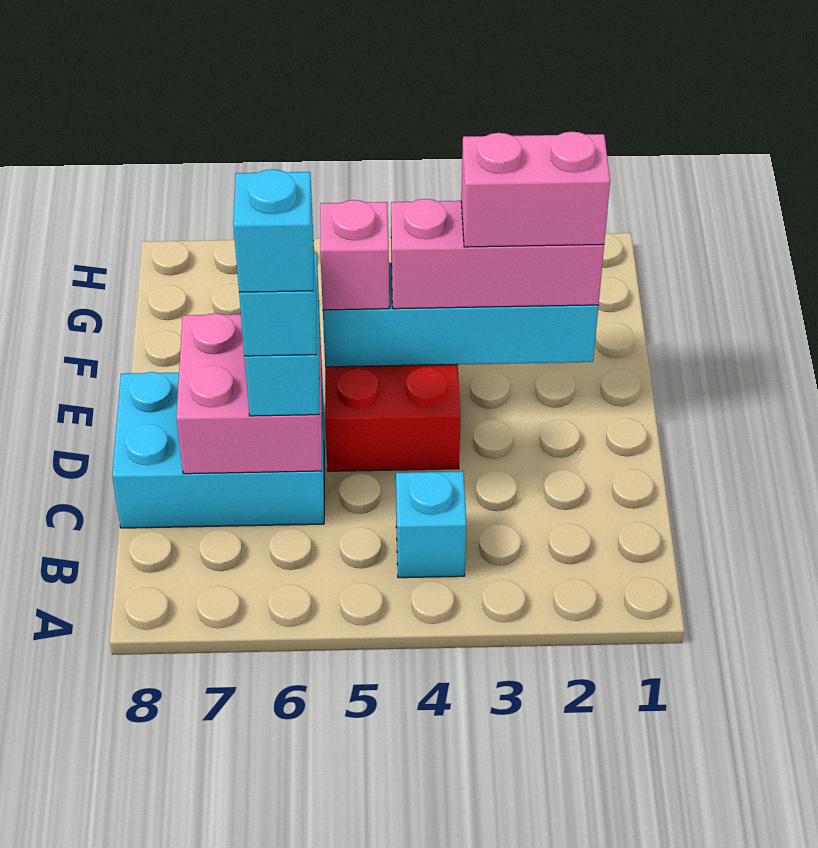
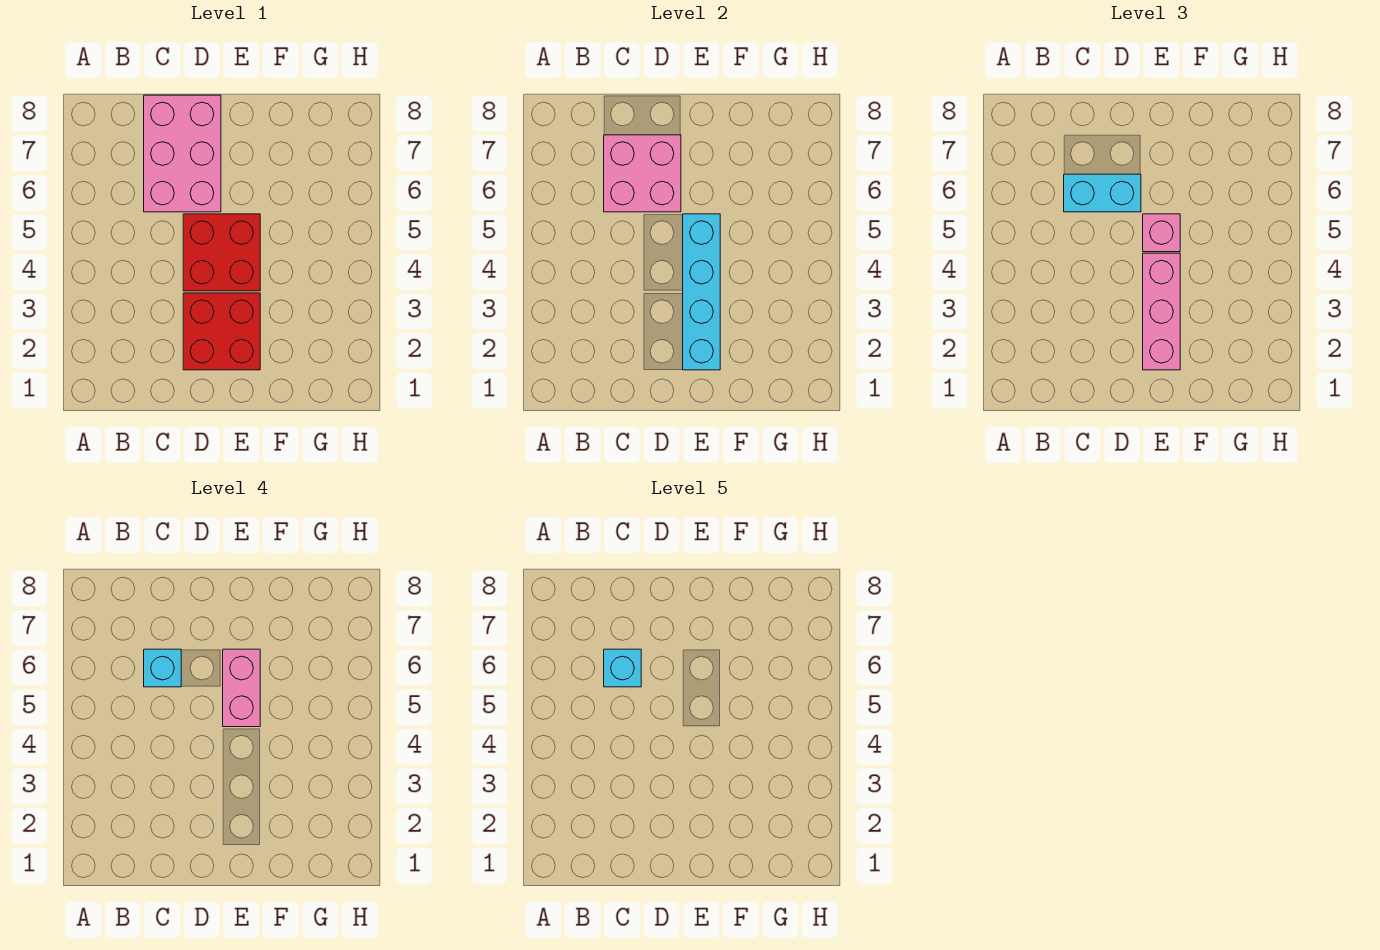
cyan brick B4 level 1 -> none
cyan brick C6:D8 level 1 -> pink brick C6:D8 level 1
none -> red brick D2:E3 level 1
pink brick E2:E3 level 4 -> pink brick E5:E6 level 4

